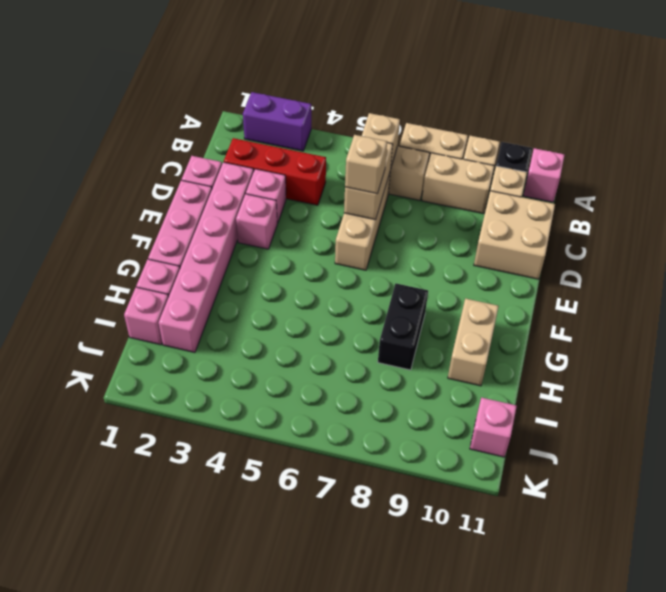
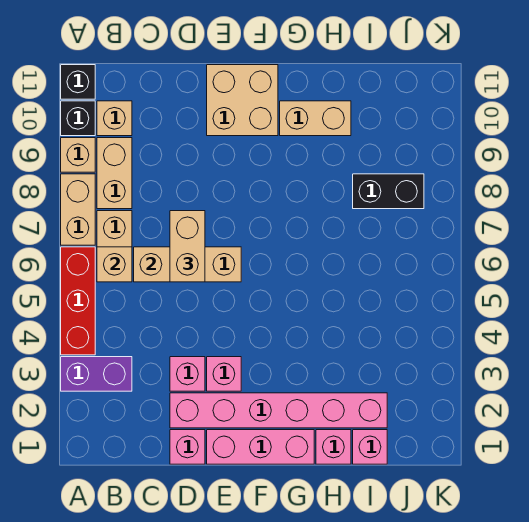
purple brick A2:A3 level 1 -> purple brick A3:B3 level 1
pink brick A11 level 1 -> black brick A11 level 1
red brick C2:C4 level 1 -> red brick A4:A6 level 1
tan brick C10:D11 level 1 -> tan brick E10:F11 level 1
tan brick D6 level 3 -> tan brick D6:D7 level 3
black brick G8:H8 level 1 -> black brick I8:J8 level 1
pink brick J11 level 1 -> none

